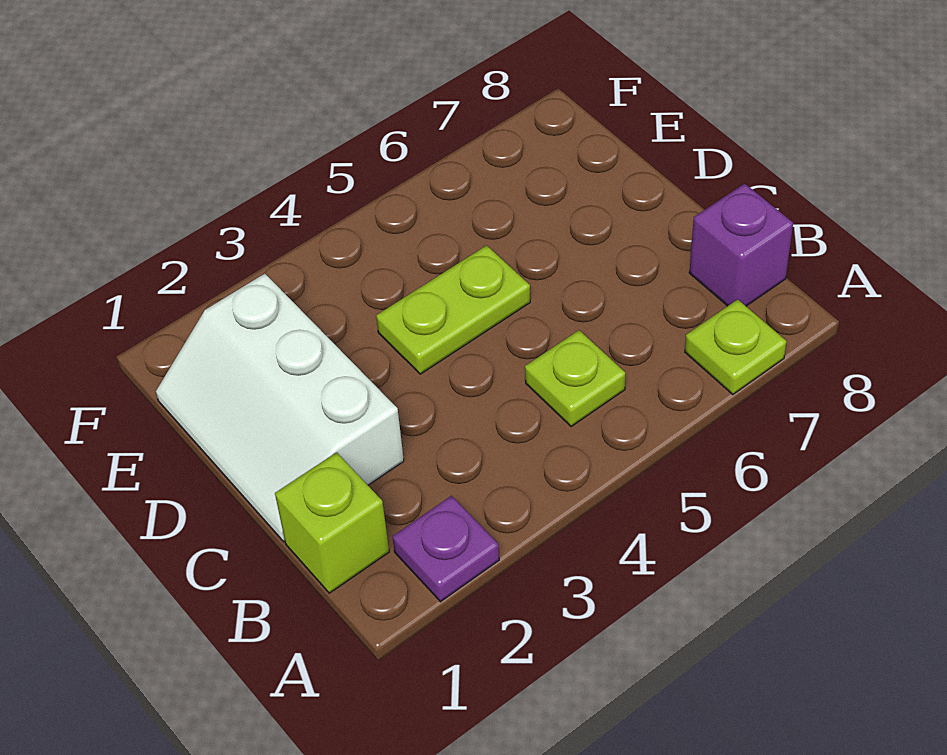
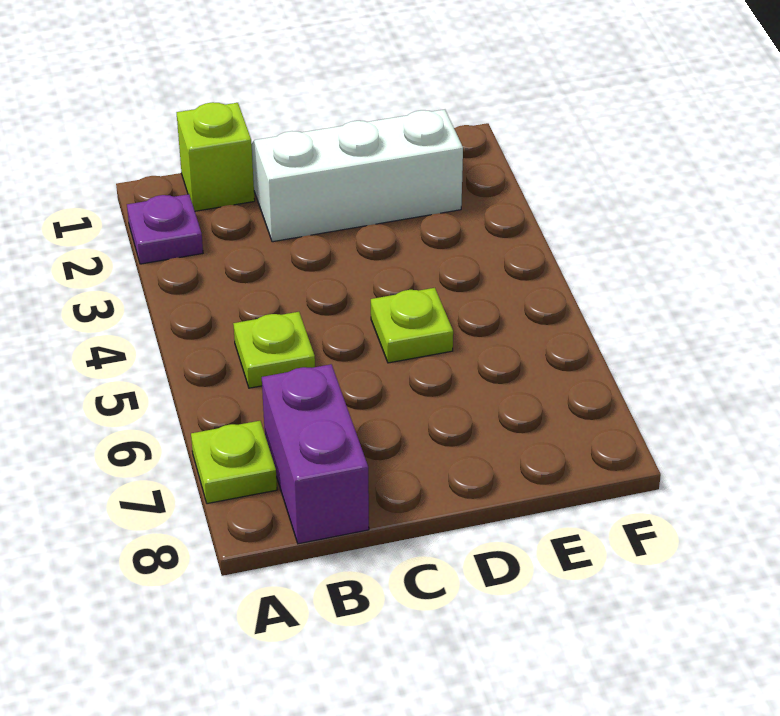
purple brick B8 level 1 -> purple brick B7:B8 level 1
lime plate D4:D5 level 1 -> lime plate D5 level 1

